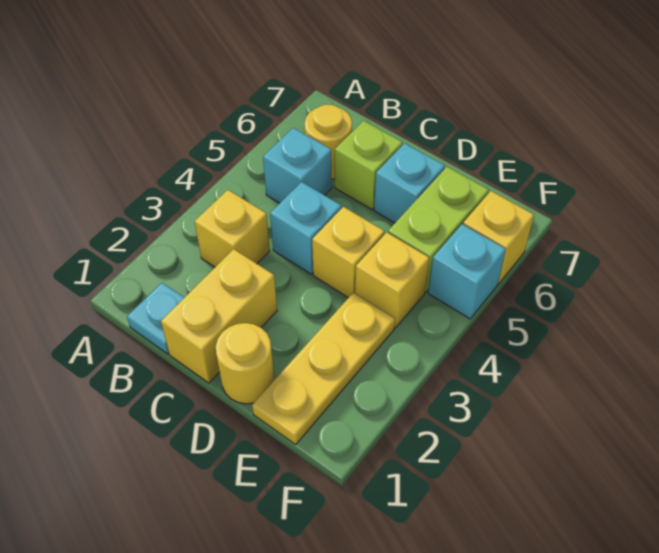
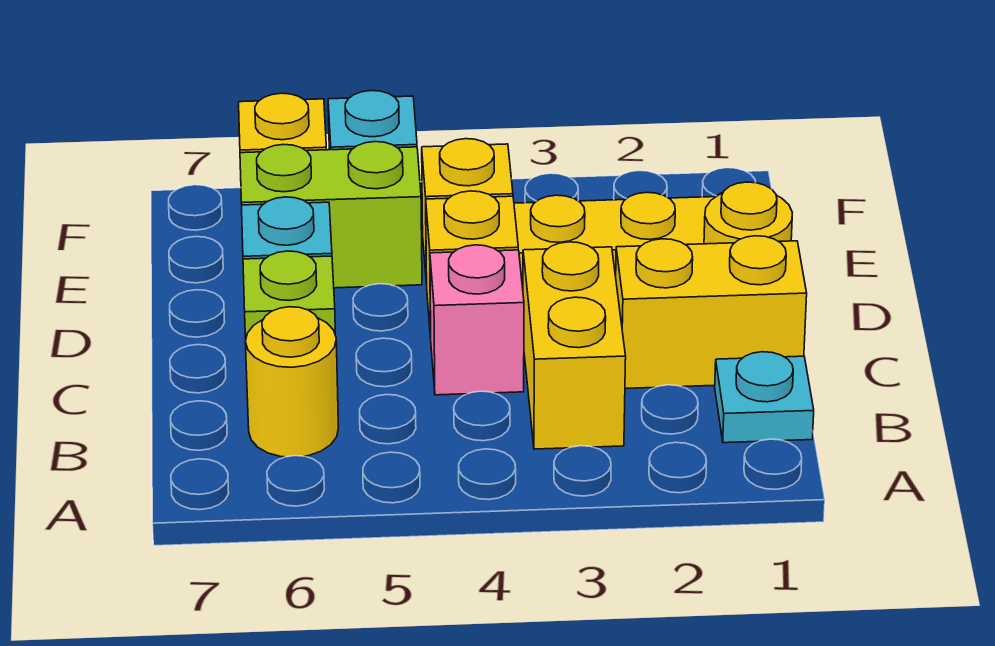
yellow brick B3 level 1 -> yellow brick B3:C3 level 1
cyan brick B5 level 1 -> none
cyan brick C4 level 1 -> pink brick C4 level 1

